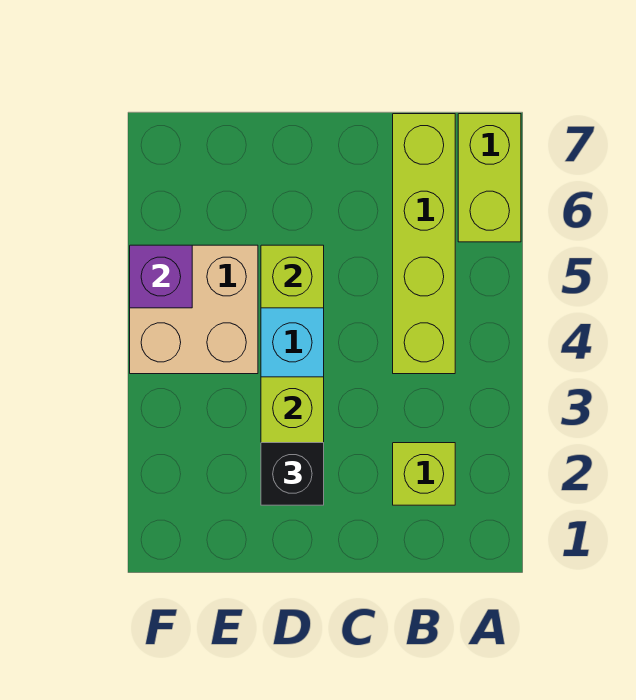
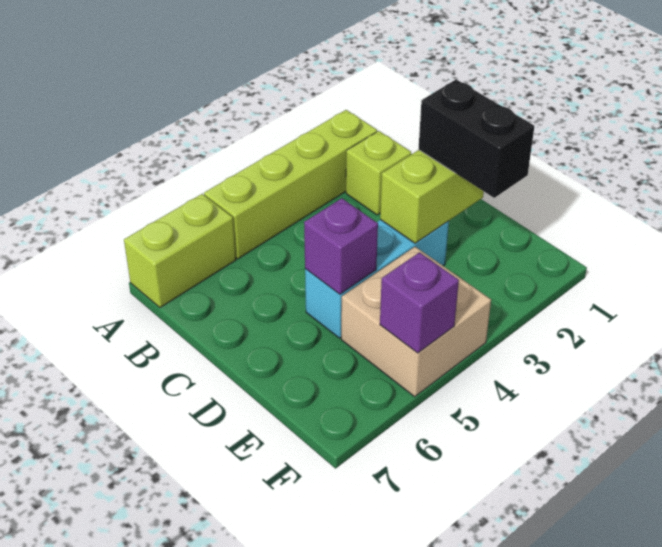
lime brick B4:B7 level 1 -> lime brick A2:A5 level 1
black brick D2 level 3 -> black brick D2:E2 level 3
lime brick D5 level 2 -> purple brick D5 level 2

